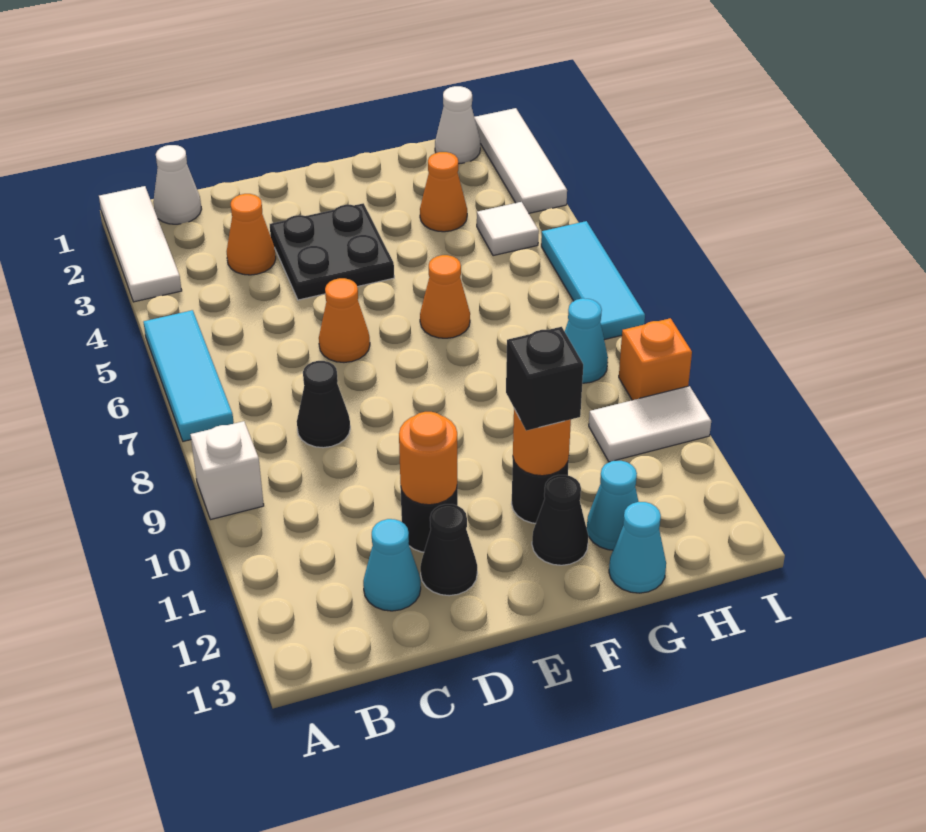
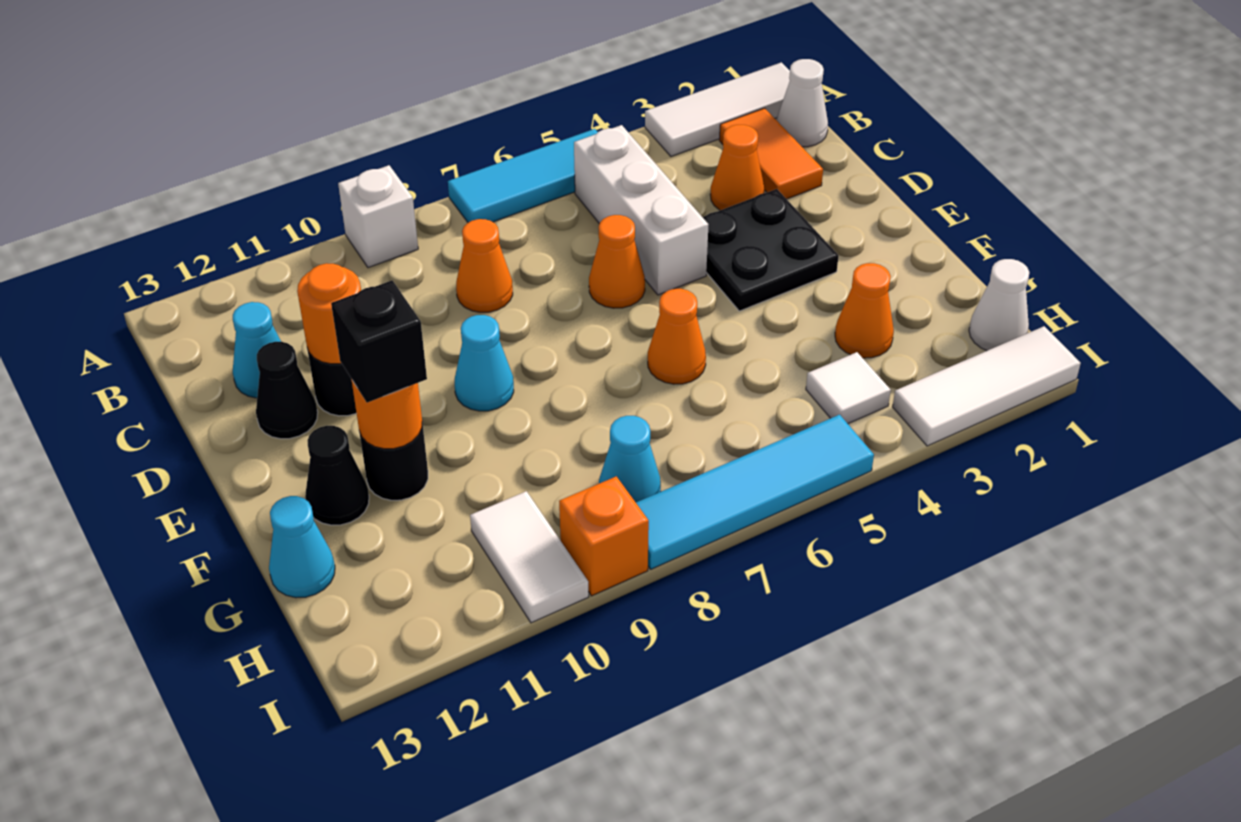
none -> orange tile B2:C2 level 1
none -> white brick B5:D5 level 1
black cone C8 level 1 -> orange cone C8 level 1
cyan cone G12 level 1 -> cyan cone E9 level 1
cyan tile I5:I7 level 1 -> cyan tile I5:I8 level 1

